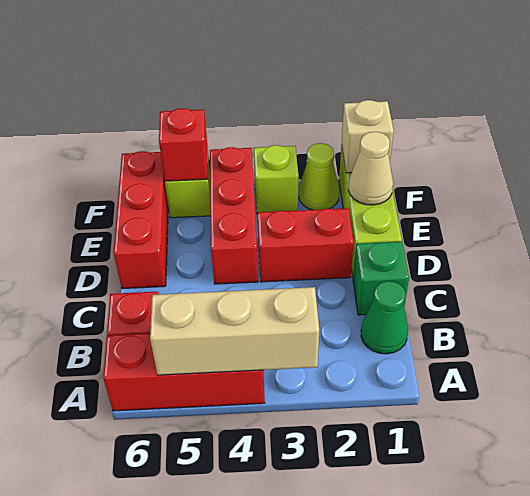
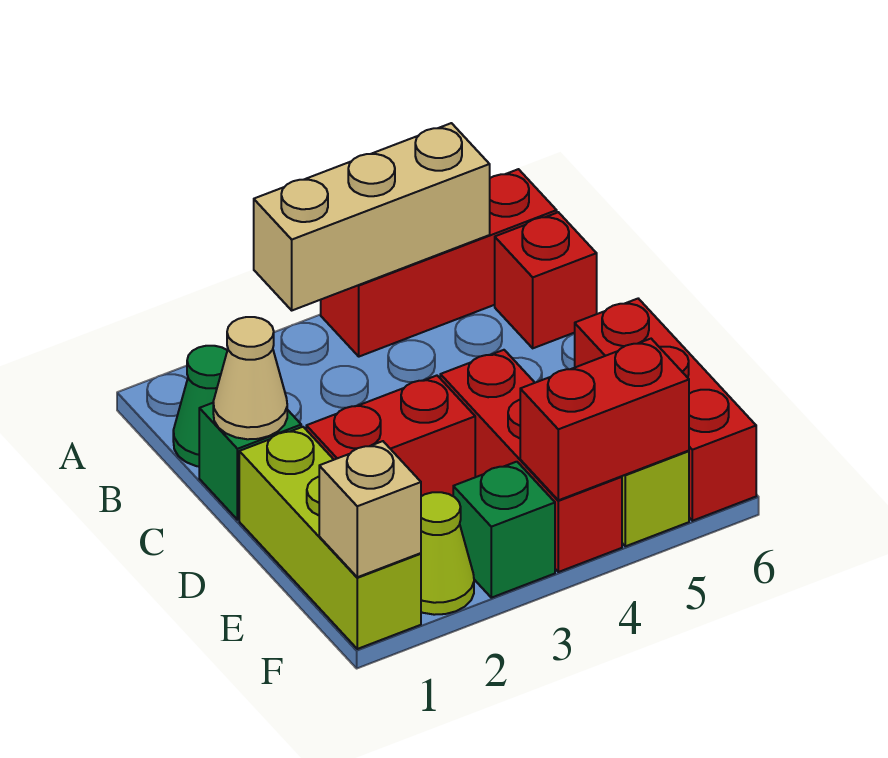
tan cone E1 level 2 -> tan cone C1 level 2
lime brick F3 level 1 -> green brick F3 level 1
red brick F5 level 2 -> red brick F4:F5 level 2

